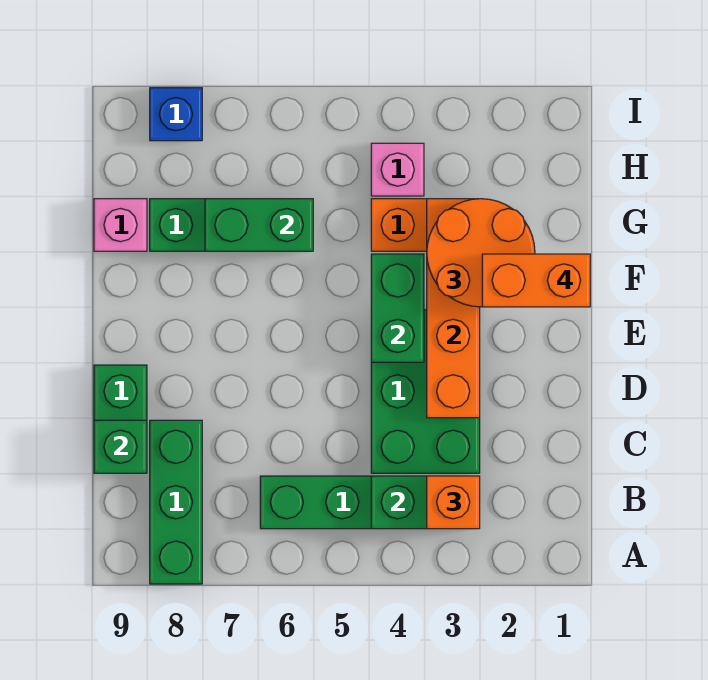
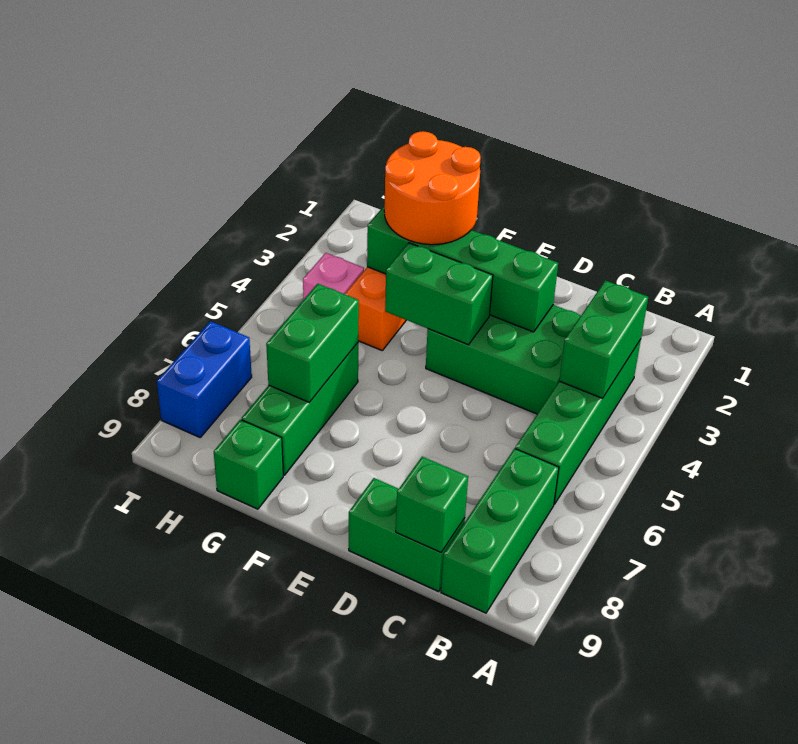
green brick A8:C8 level 1 -> green brick B7:B9 level 1
orange brick B3 level 3 -> none
orange brick D3:G3 level 2 -> green brick D3:G3 level 2
orange brick F1:F2 level 4 -> none
pink brick G9 level 1 -> green brick G9 level 1
blue brick I8 level 1 -> blue brick I7:I8 level 1

